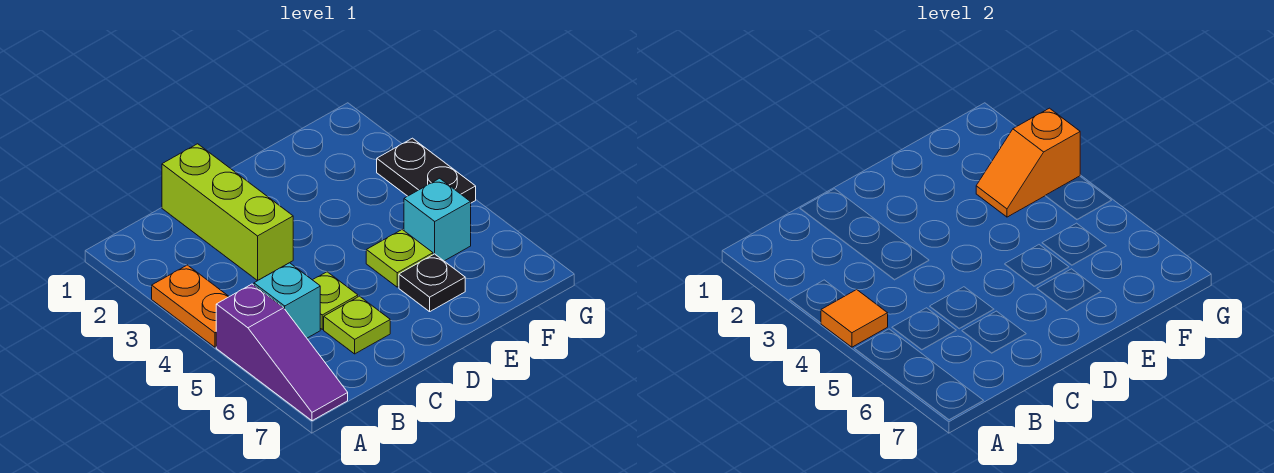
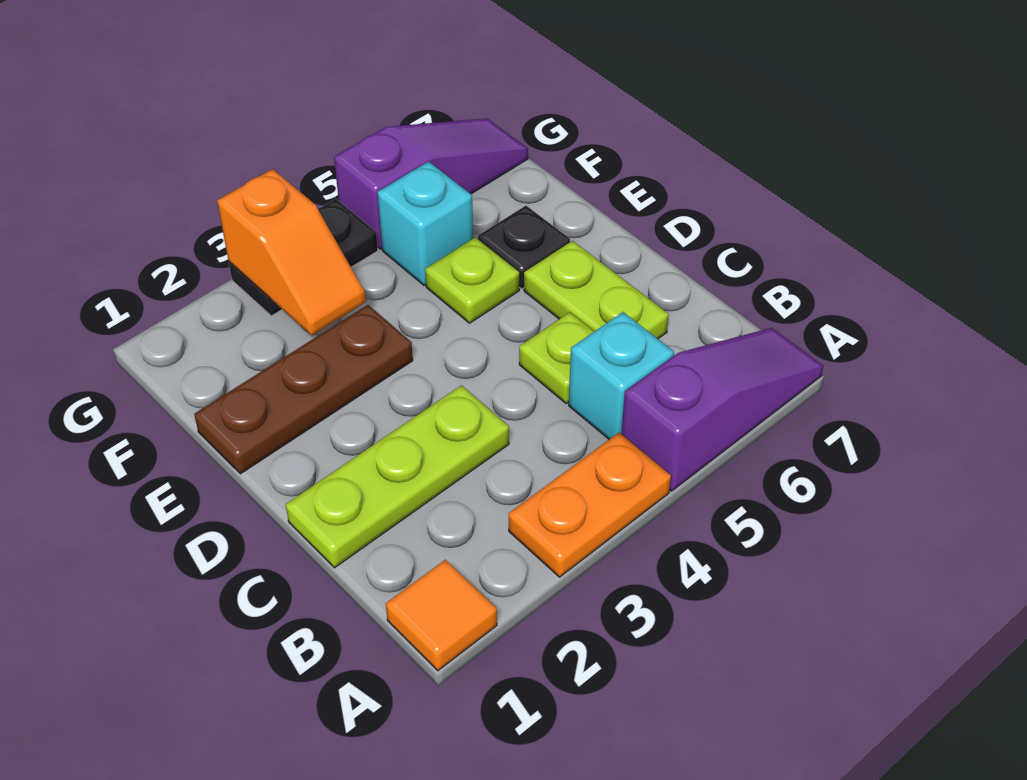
orange tile A4 level 2 -> orange tile A1 level 1
lime brick C1:C3 level 1 -> lime plate C1:C3 level 1
lime plate C6 level 1 -> lime plate C6:D6 level 1
none -> brown plate E1:E3 level 1
none -> purple slope G5:G7 level 1 top 5

